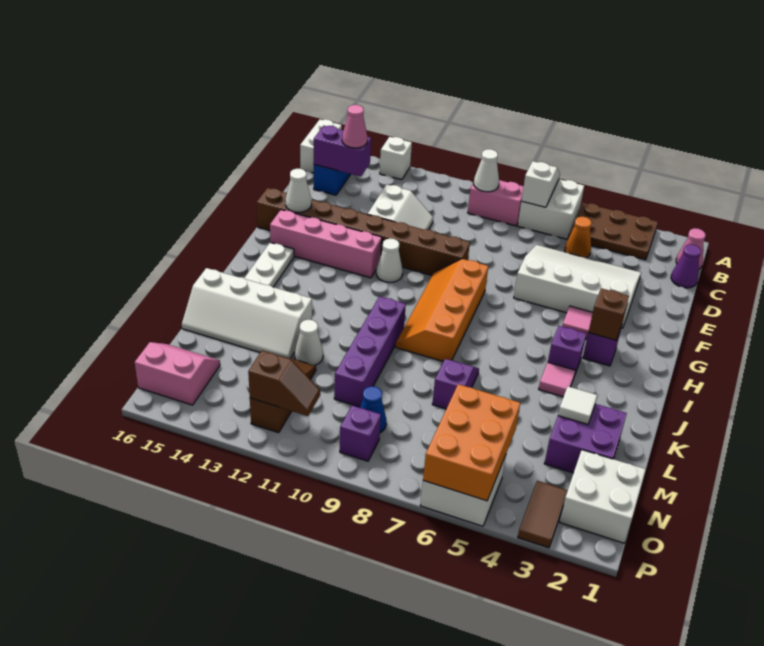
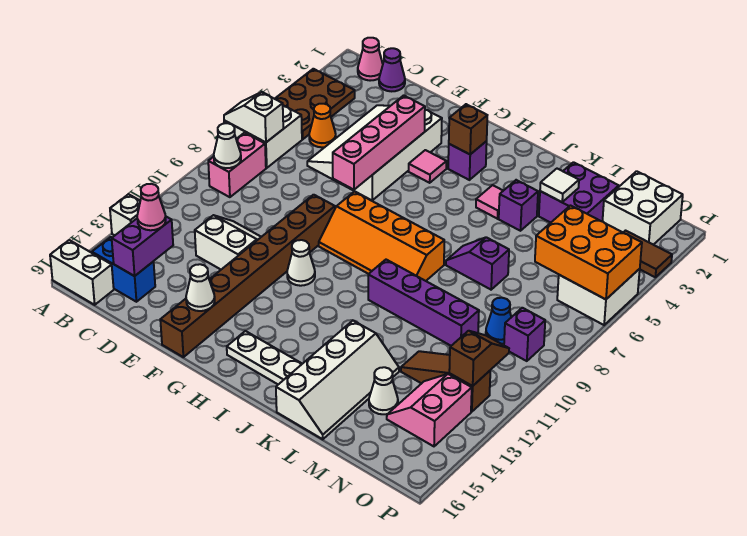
pink brick G12:G15 level 1 -> pink brick F4:F7 level 2
purple brick I4 level 1 -> purple brick K4 level 1
white cone L12 level 1 -> white cone M14 level 1
pink slope N15:O16 level 1 top O -> pink slope N13:O14 level 1 top O

